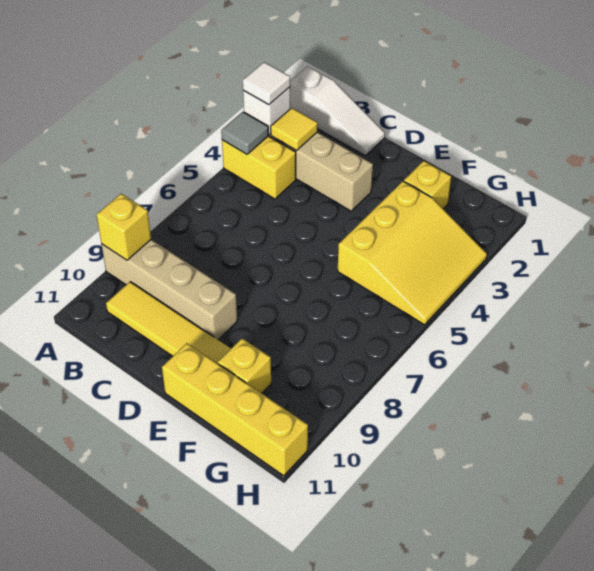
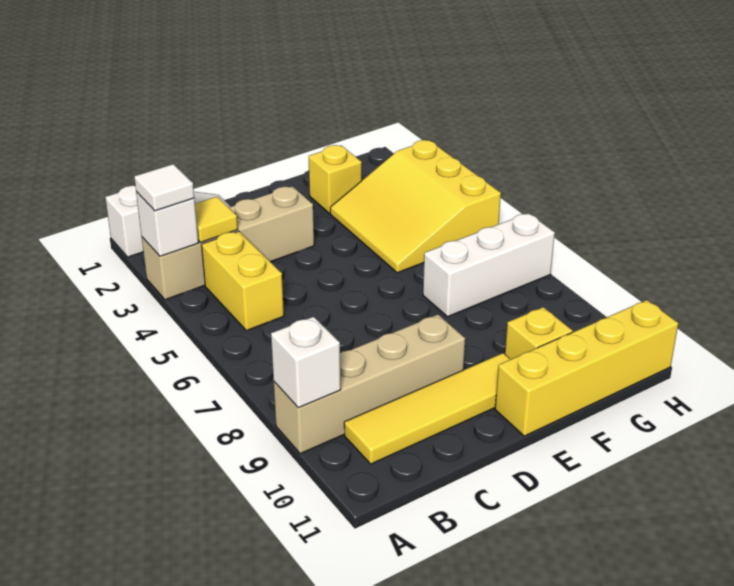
yellow brick A4:B4 level 1 -> yellow brick B4:B5 level 1
grey tile A4 level 2 -> none
yellow brick A9 level 2 -> white brick A9 level 2
yellow slope F3:H5 level 1 top F -> yellow slope F3:H5 level 1 top H
none -> white brick F7:H7 level 1

